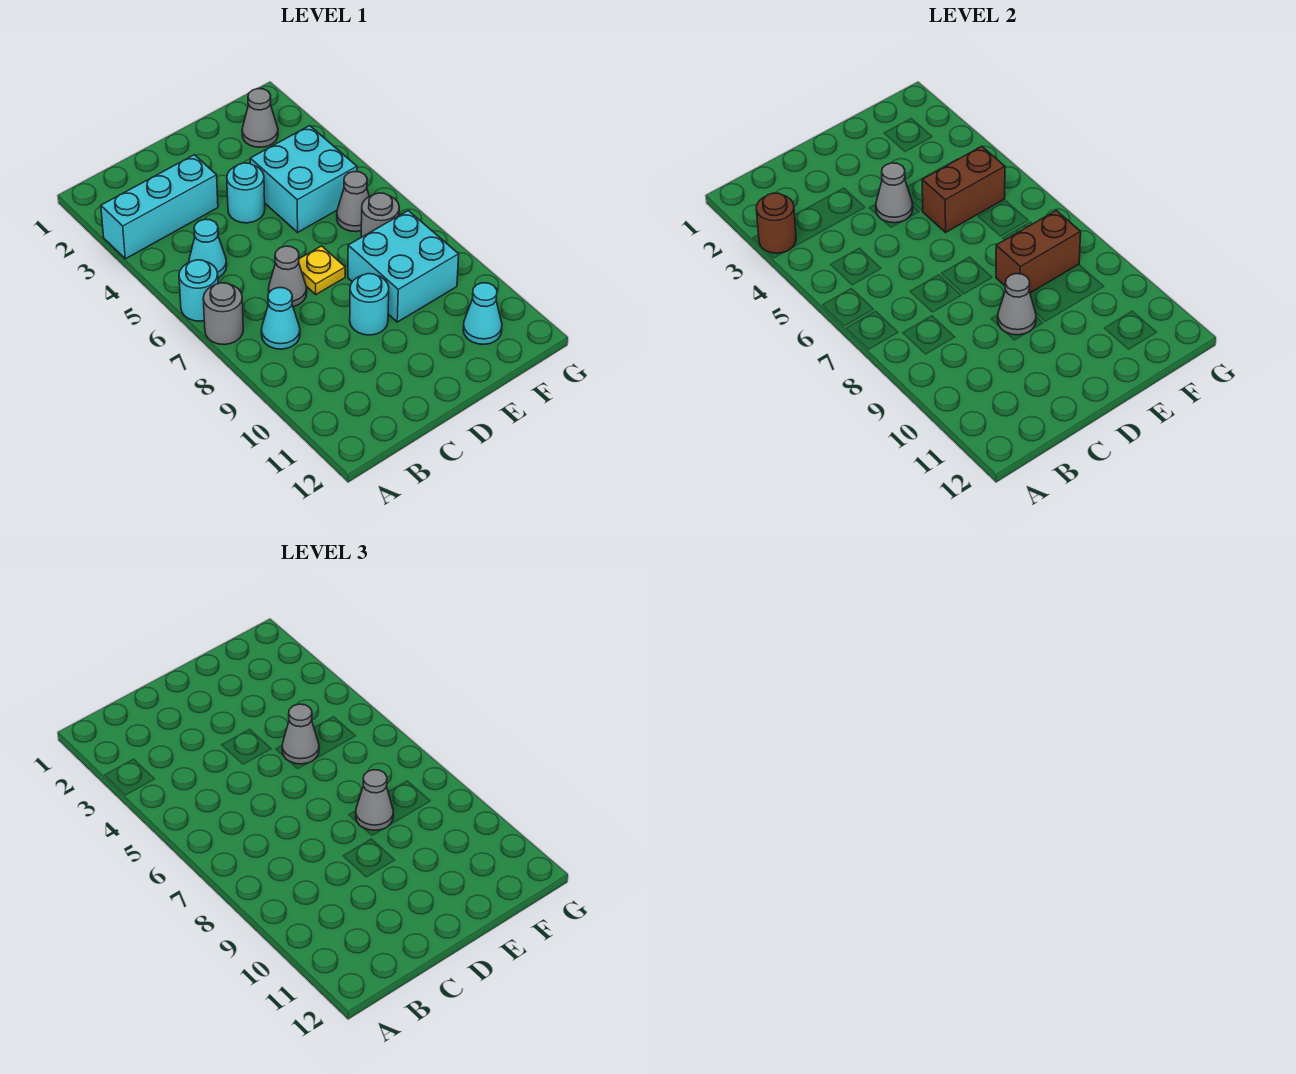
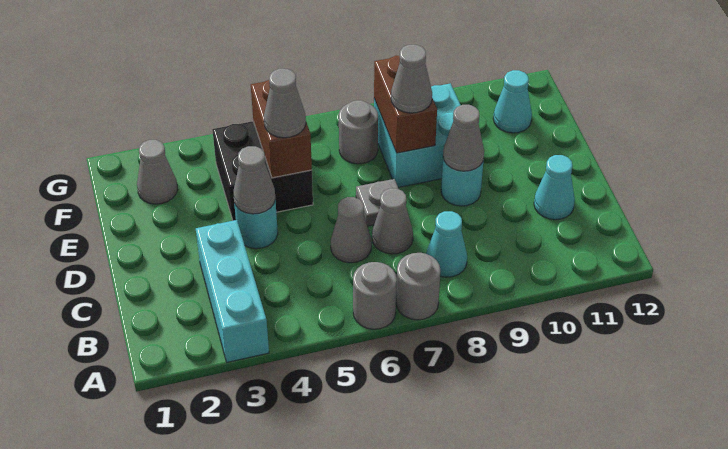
brown round brick A3 level 2 -> none
cyan round brick A6 level 1 -> grey round brick A6 level 1
cyan cone B5 level 1 -> cyan cone C11 level 1
yellow plate D7 level 1 -> grey plate D7 level 1
cyan brick E4:F5 level 1 -> black brick E4:F5 level 1
grey cone F6 level 1 -> grey cone C6 level 1

